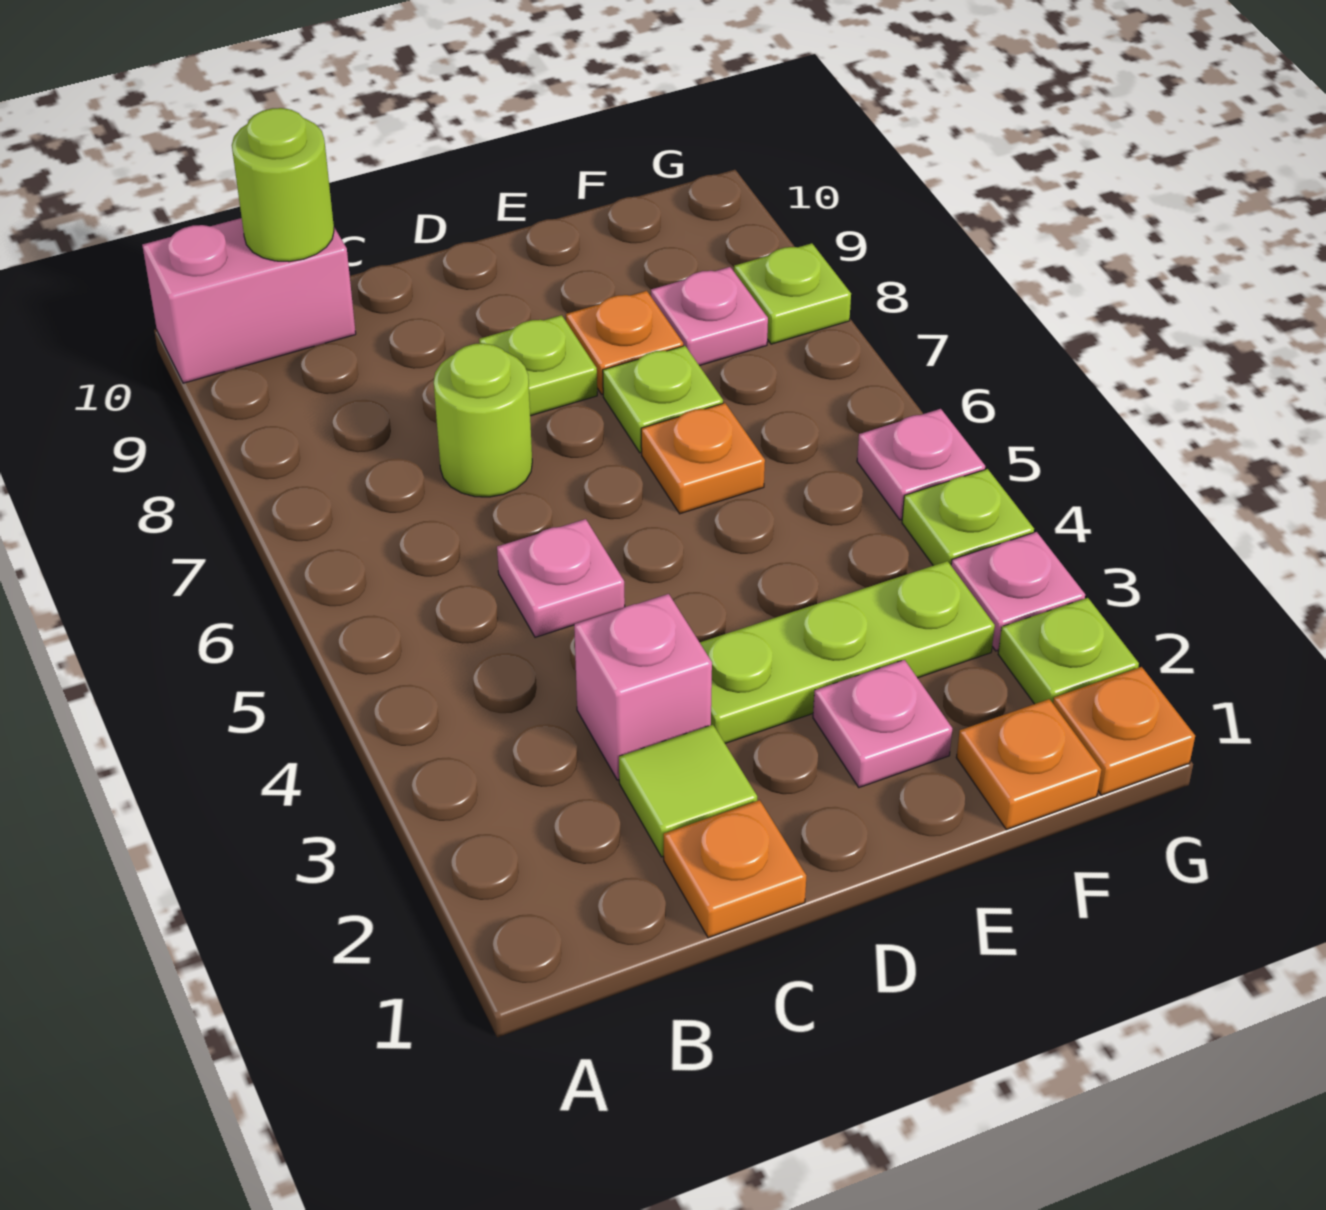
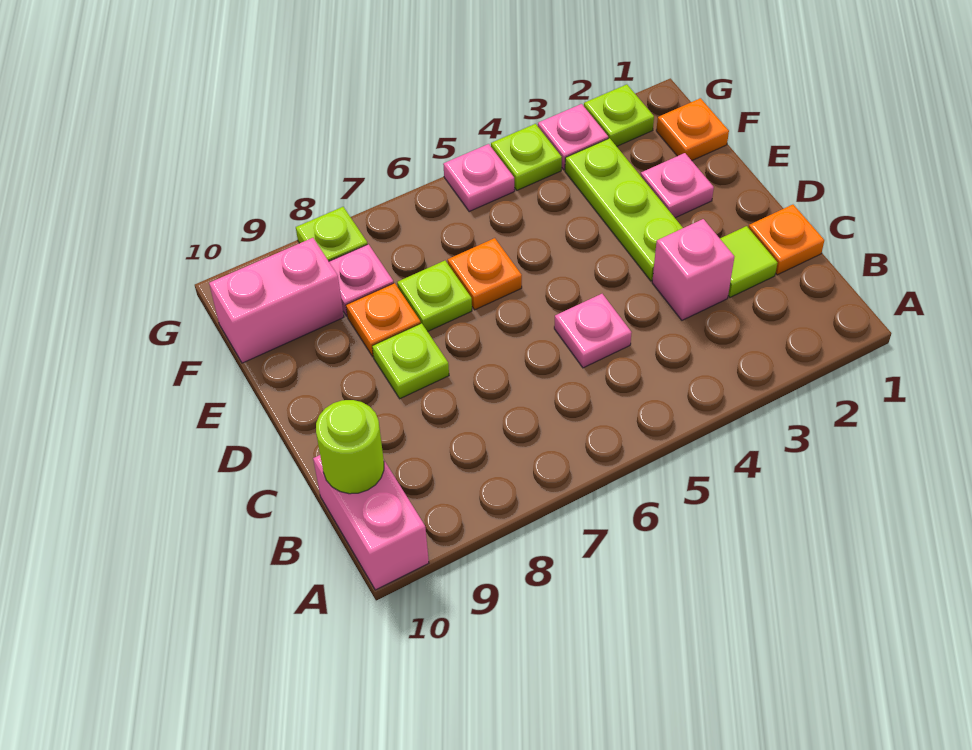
lime round brick C7 level 1 -> none
none -> pink brick F9:F10 level 1
orange plate G1 level 1 -> none

